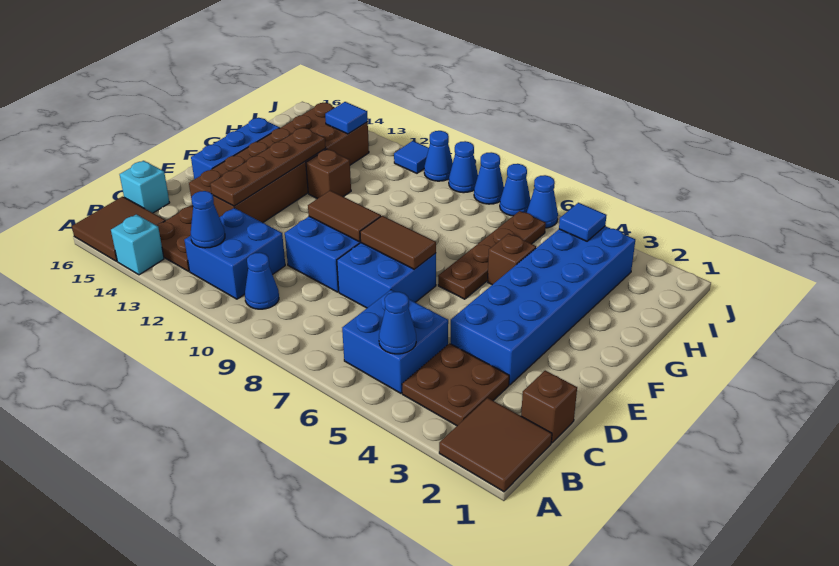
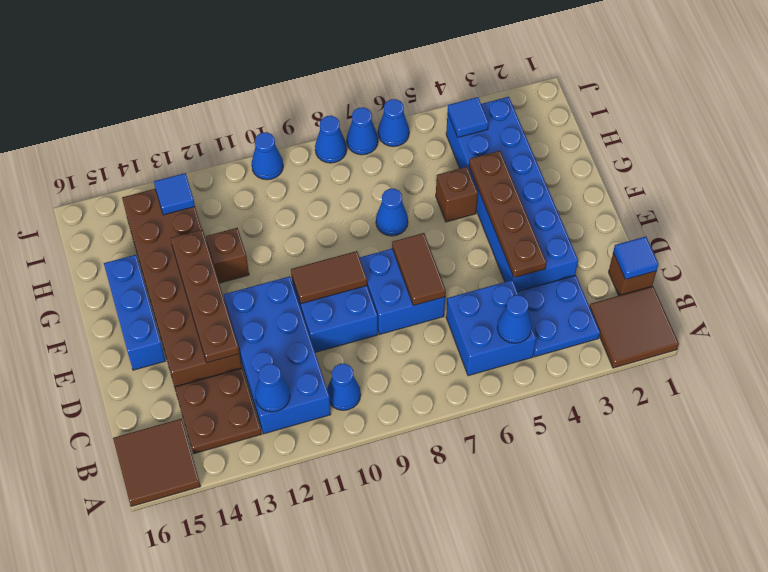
cyan brick A14 level 1 -> none
brown plate B3:C4 level 1 -> blue plate B3:C4 level 1
blue brick B11:C12 level 1 -> blue brick B11:E12 level 1
cyan brick C16 level 1 -> none
brown tile E7:E8 level 2 -> brown tile D7:E7 level 2
brown plate F6:I6 level 1 -> brown plate D4:G4 level 2
blue cone J9 level 1 -> blue cone G7 level 1
blue tile J11 level 1 -> blue tile C1 level 2

